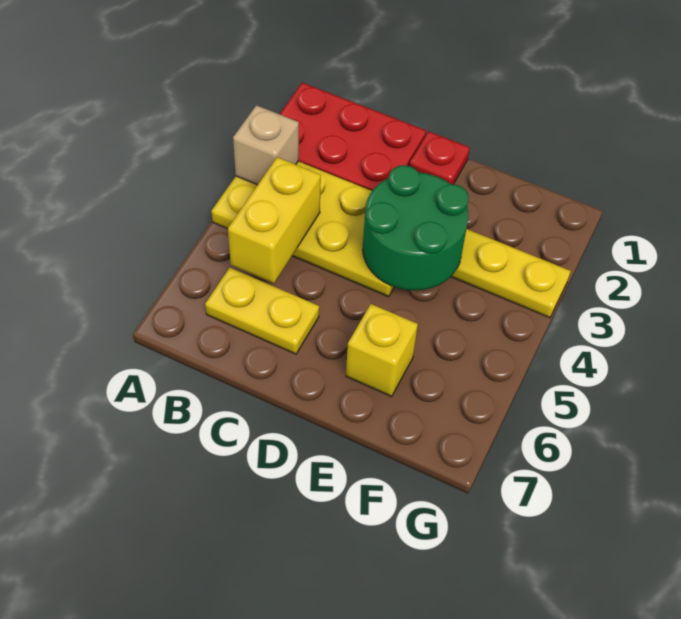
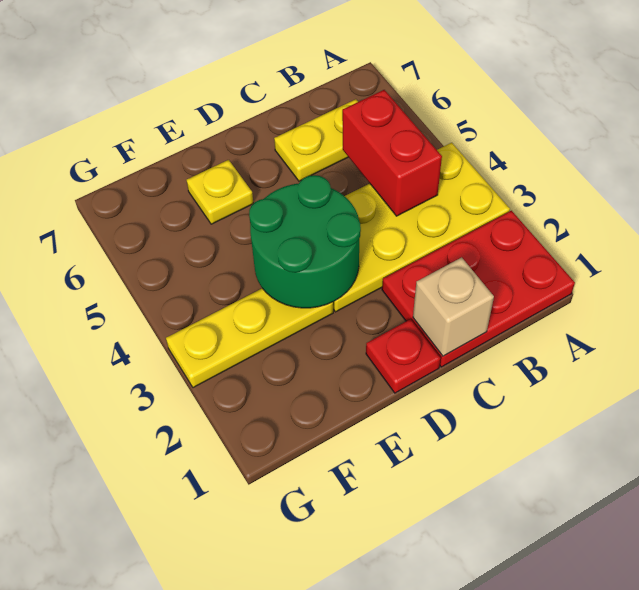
tan brick A3 level 2 -> tan brick C1 level 2
yellow brick B4:B5 level 2 -> red brick B4:B5 level 2
yellow brick E6 level 1 -> yellow plate E6 level 1

